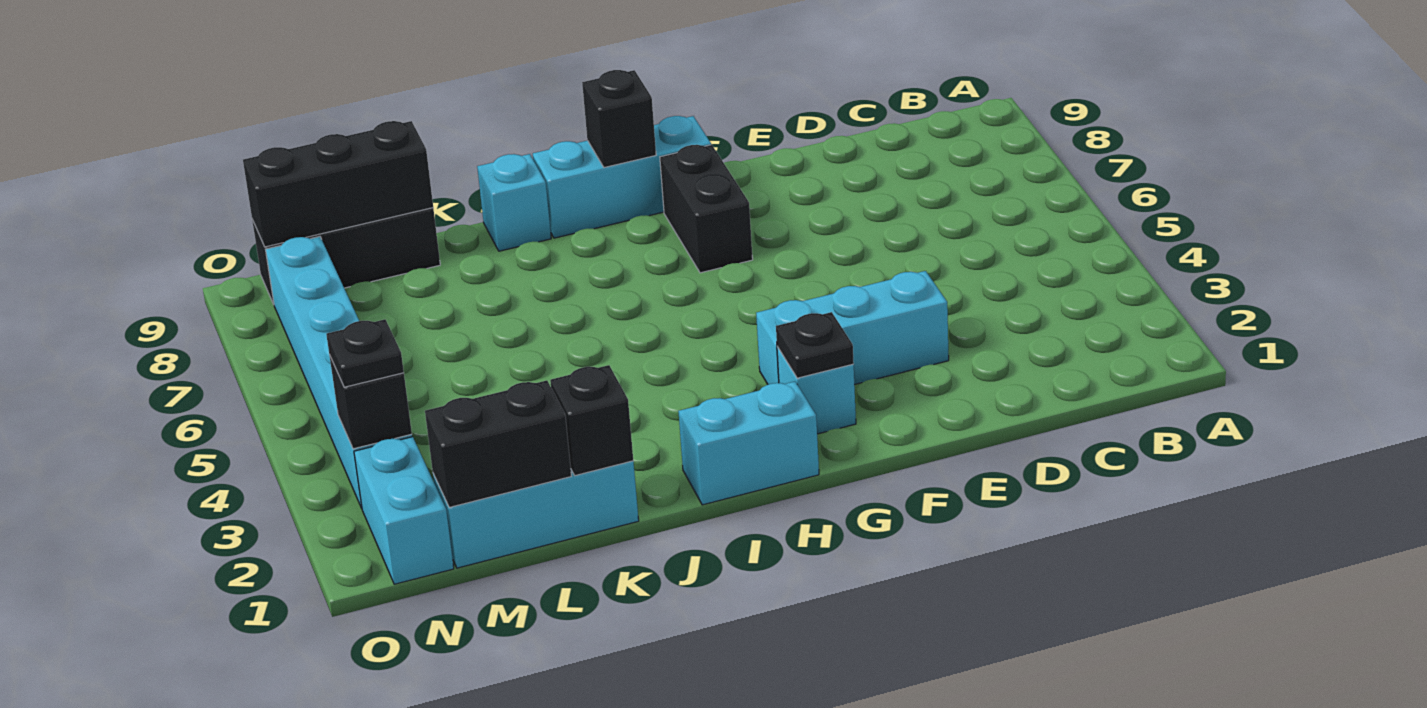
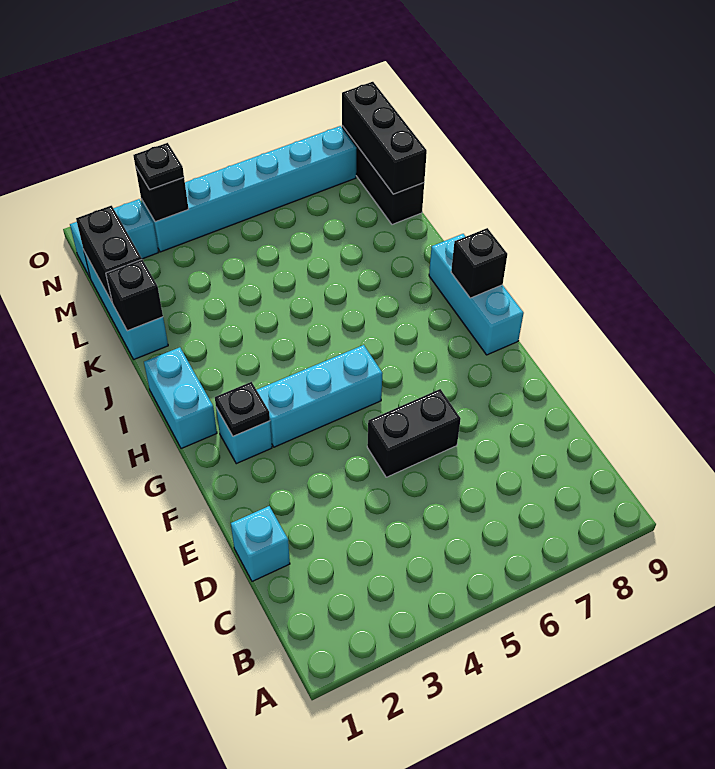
cyan brick E3:G3 level 1 -> cyan brick G3:G5 level 1
black brick G7:G8 level 1 -> black brick E5:E6 level 1
cyan brick J9 level 1 -> cyan brick D1 level 1

